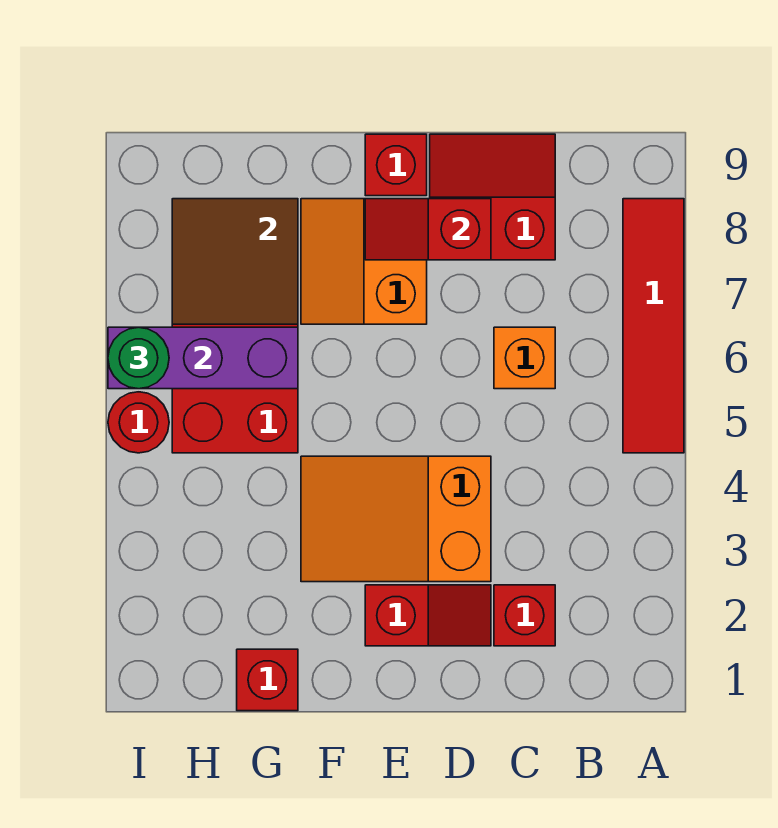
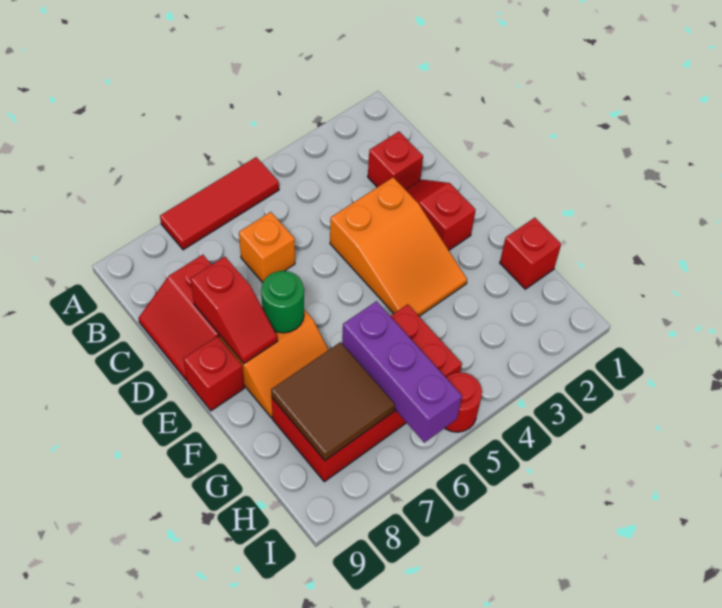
red tile A5:A8 level 1 -> red tile A5:A7 level 1
green round brick I6 level 3 -> green round brick E7 level 2

